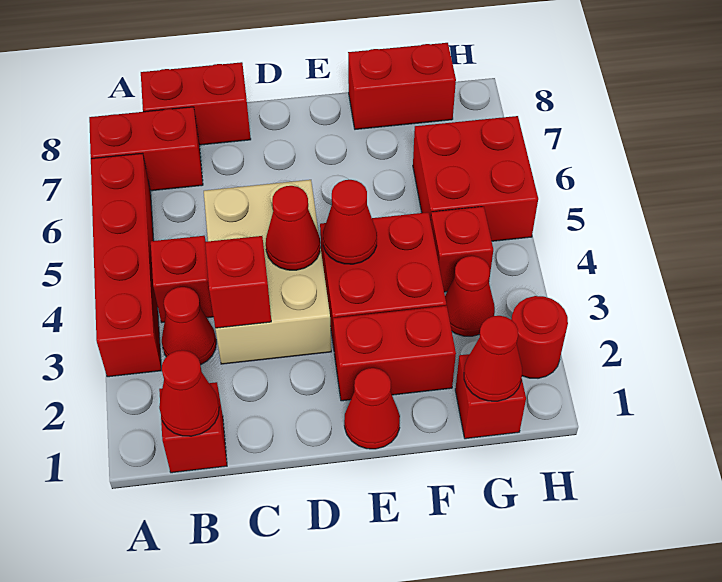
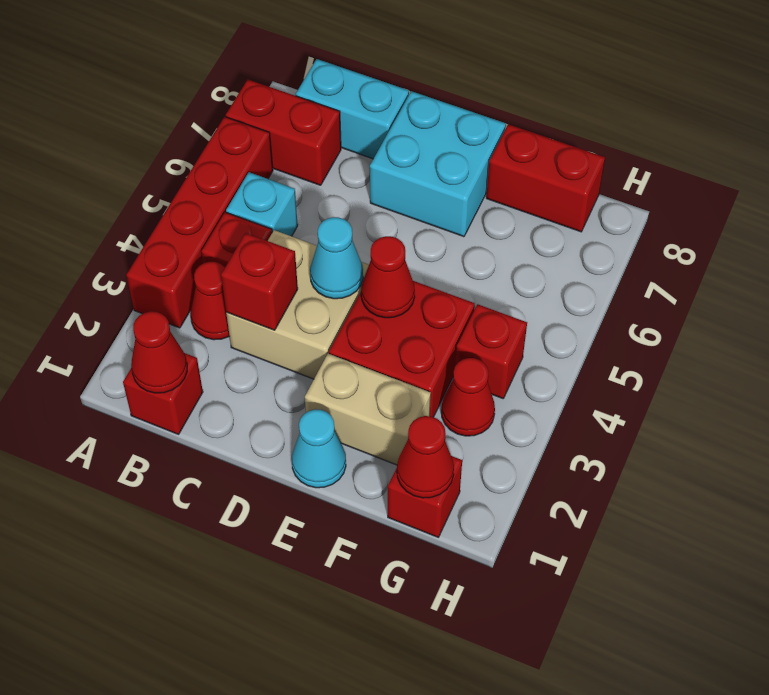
none -> cyan brick B5 level 1
red brick B8:C8 level 1 -> cyan brick B8:C8 level 1
tan brick C3:D5 level 1 -> tan brick C3:D4 level 1
red cone D4 level 2 -> cyan cone D4 level 2
none -> cyan brick D7:E8 level 1
red cone E1 level 1 -> cyan cone E1 level 1
red brick E2:F2 level 1 -> tan brick E2:F2 level 1
red brick G5:H6 level 1 -> none
red round brick H2 level 1 -> none

